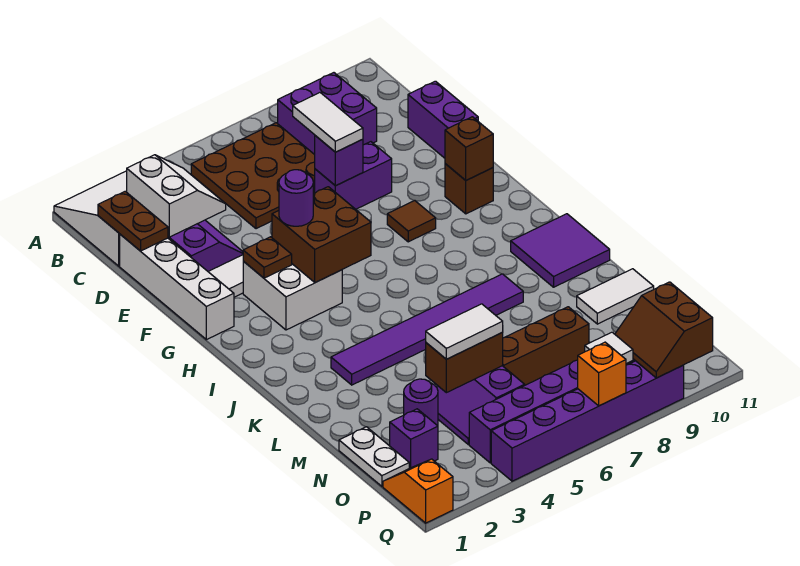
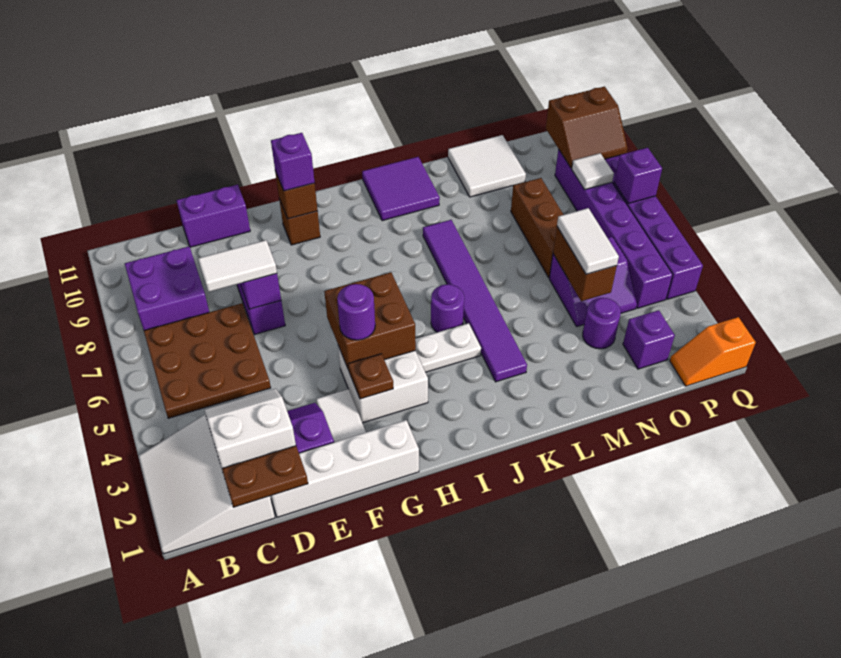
brown tile G8 level 1 -> none
none -> purple brick G10 level 3
none -> purple round brick J5 level 1
white tile M10:M11 level 1 -> white tile M10:N11 level 1
white plate N1:O1 level 1 -> white plate I4:J4 level 1
orange brick Q7 level 2 -> purple brick Q7 level 2

